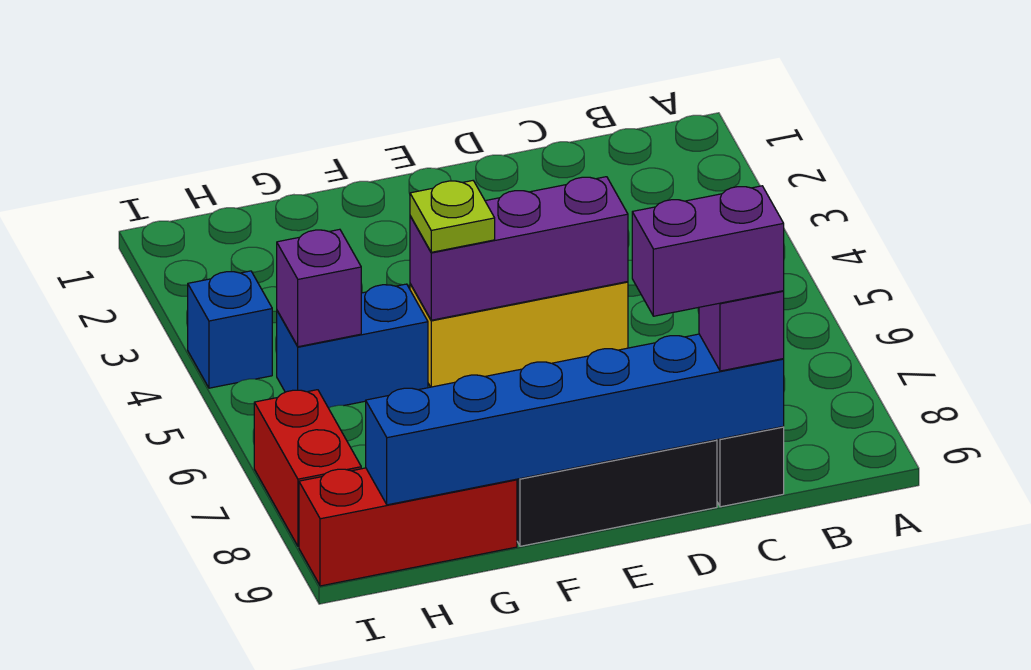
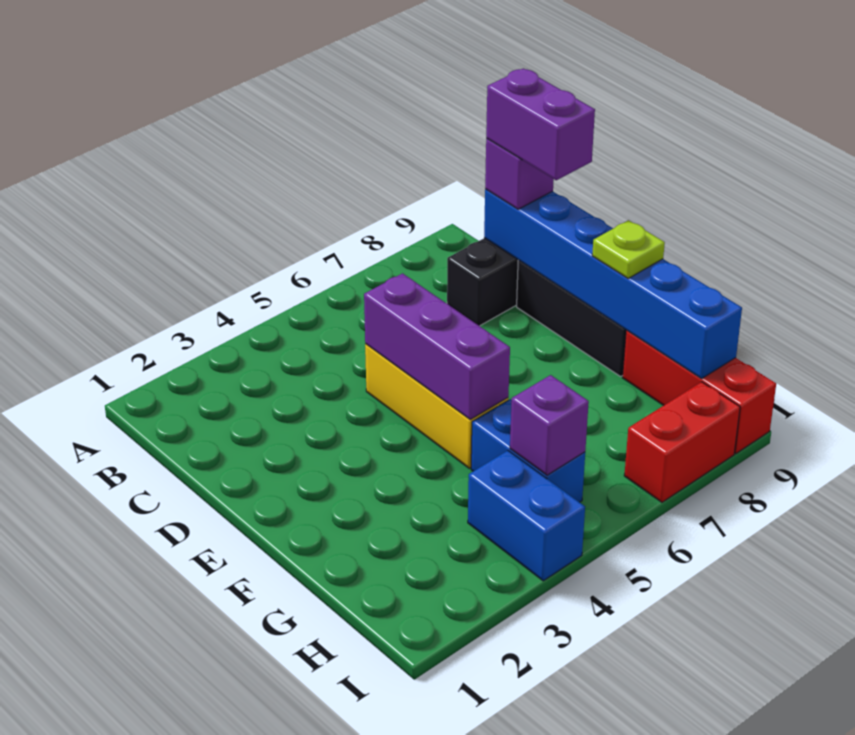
lime plate F5 level 3 -> lime plate F9 level 3
blue brick I4 level 1 -> blue brick H4:I4 level 1

